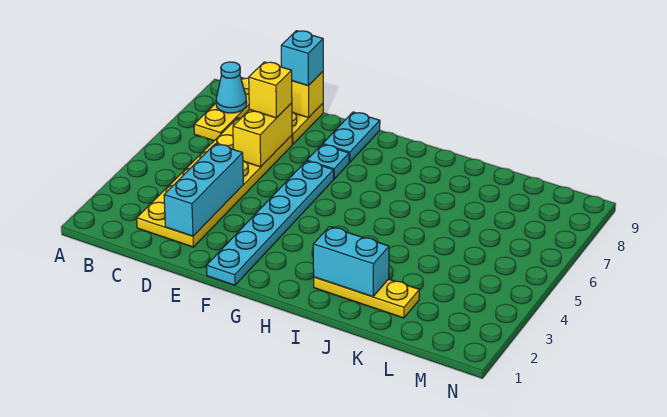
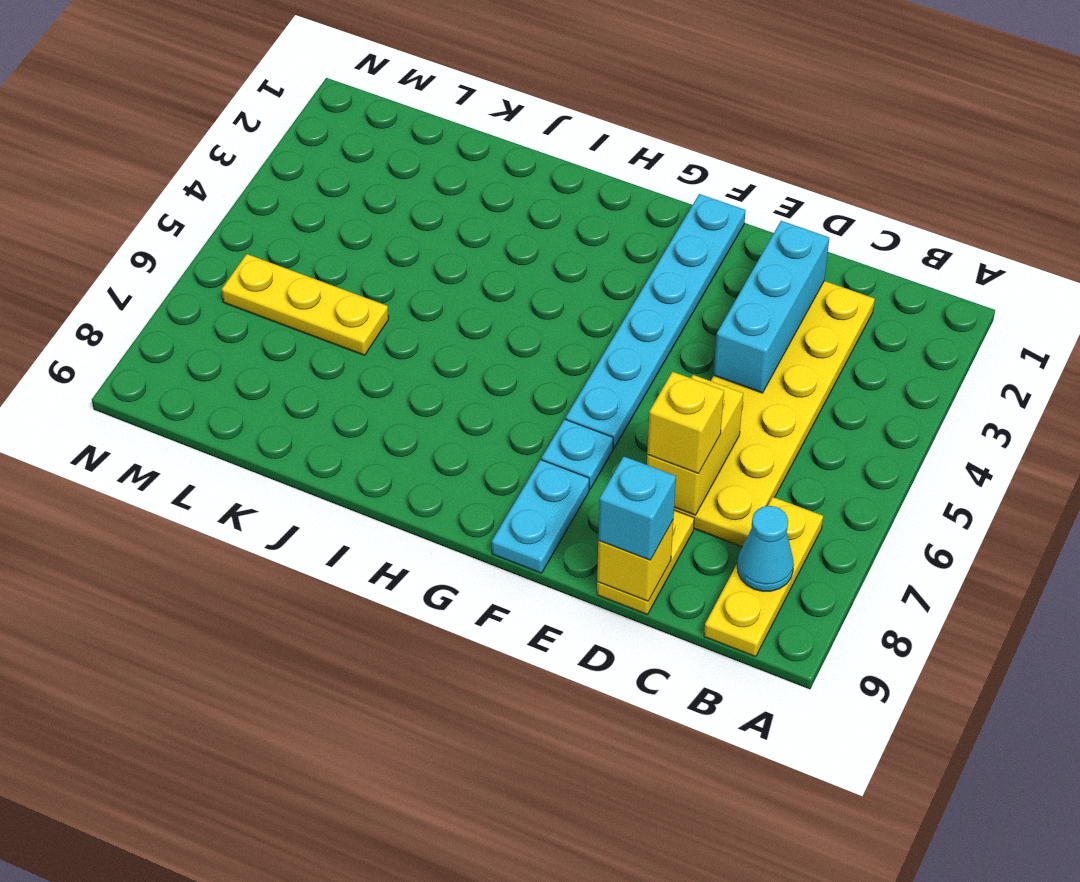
yellow plate I2:K2 level 1 -> yellow plate K6:M6 level 1
cyan brick I2:J2 level 2 -> none

